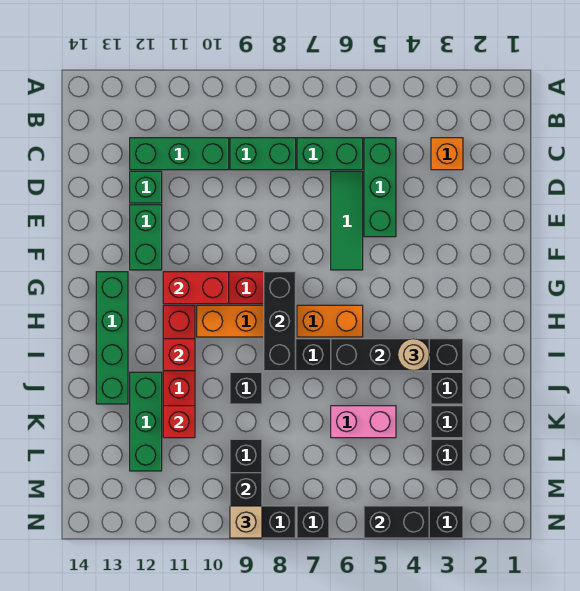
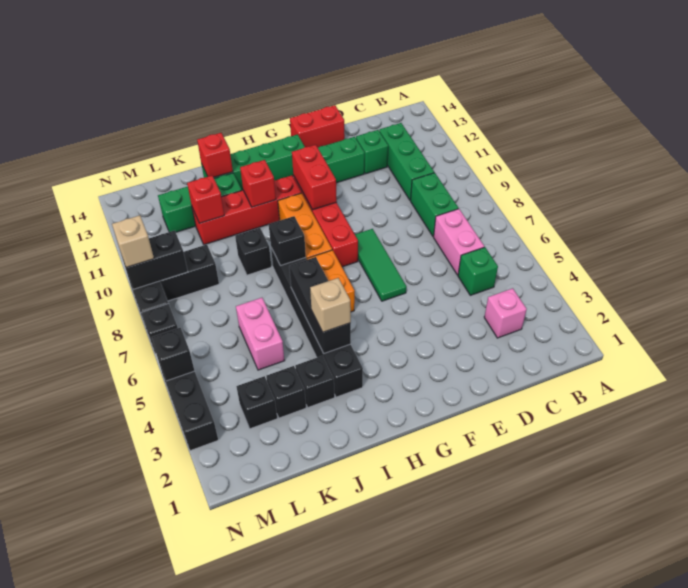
orange brick C3 level 1 -> pink brick C3 level 1
green brick C5:E5 level 1 -> green brick C5 level 1
green brick C6:C7 level 1 -> pink brick C6:C7 level 1
green tile D6:F6 level 1 -> green tile F6:F8 level 1
none -> red brick E14:F14 level 1
black brick G8:I8 level 2 -> black brick I8 level 2
tan round brick I4 level 3 -> tan brick I4 level 3
none -> red brick J13 level 2
black brick N4:N5 level 2 -> black brick N5 level 2

